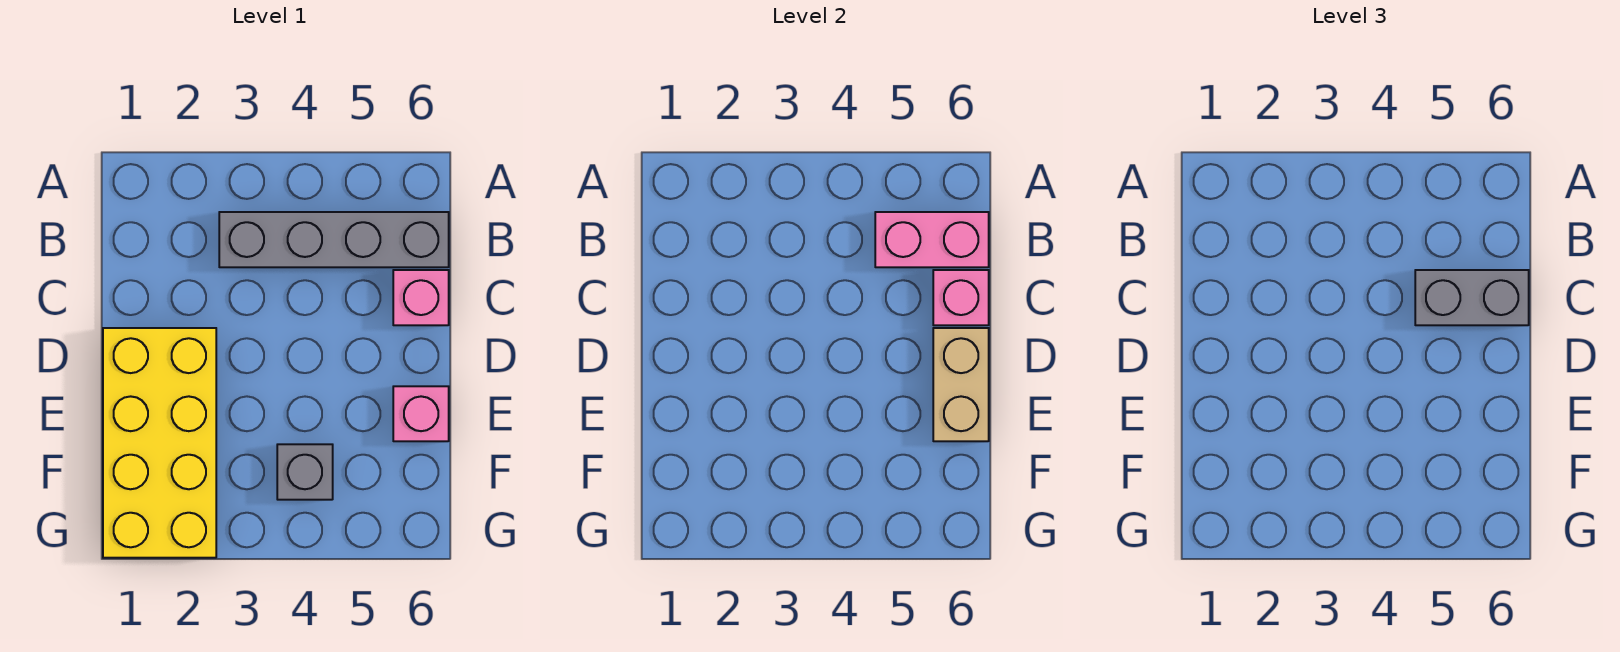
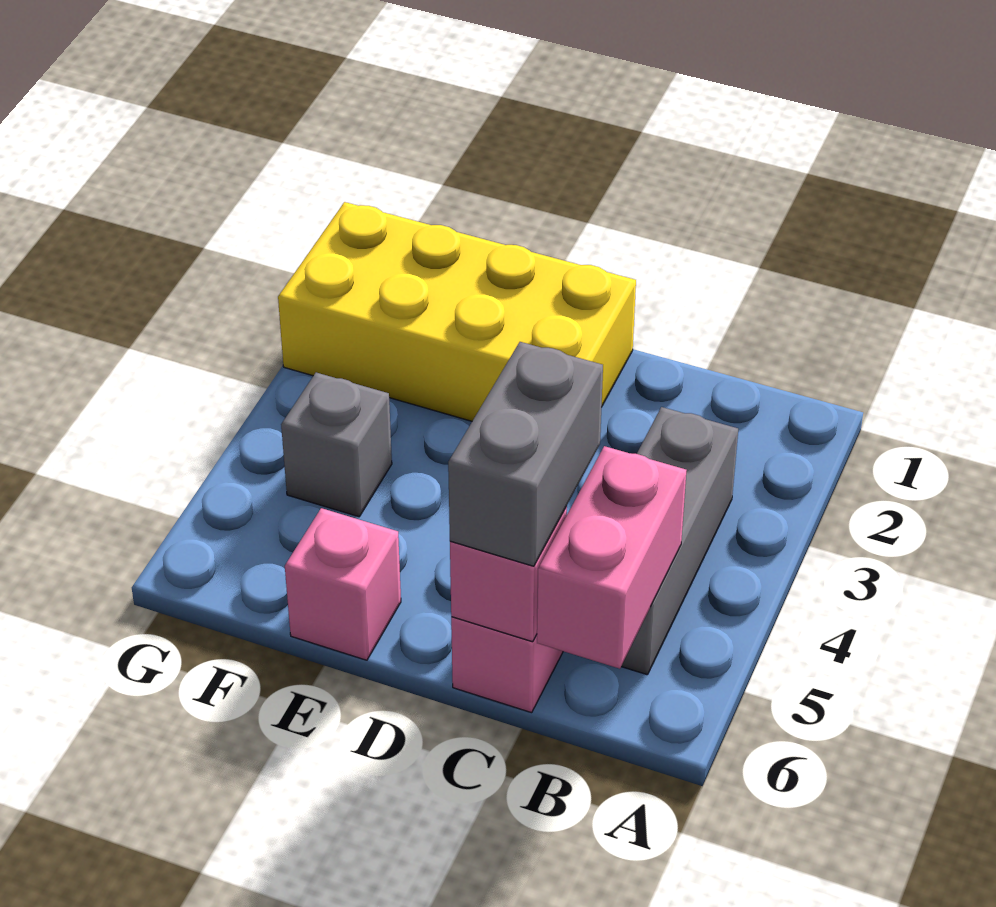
grey brick B3:B6 level 1 -> grey brick B3:B5 level 1
tan brick D6:E6 level 2 -> none

